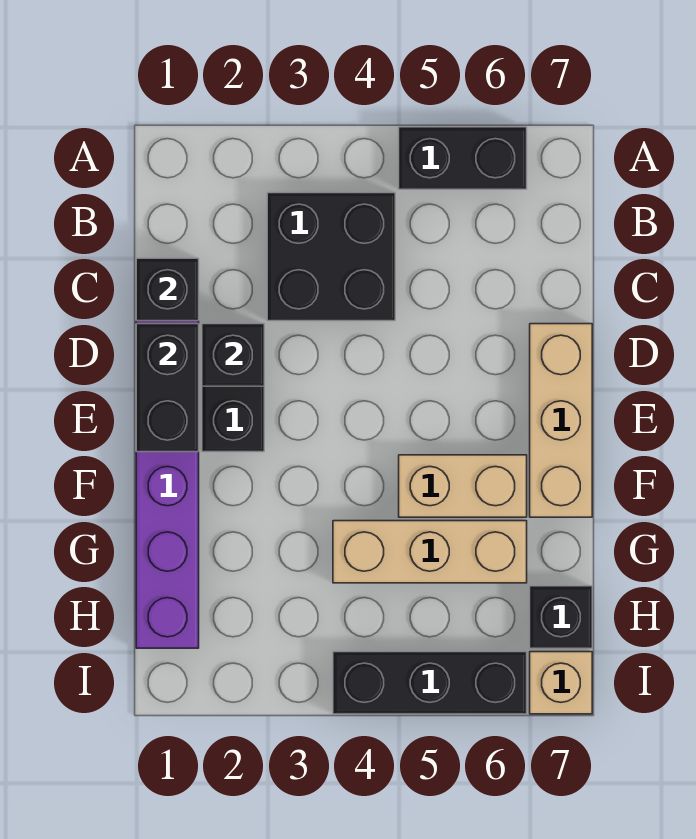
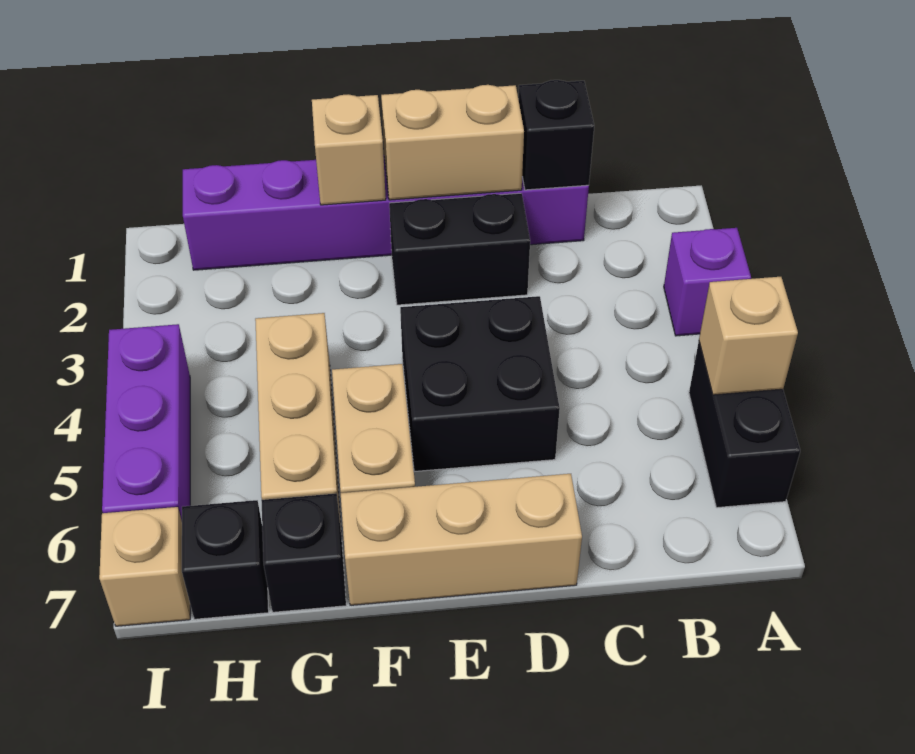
none -> purple brick A3 level 1
none -> tan brick A5 level 2
black brick B3:C4 level 1 -> black brick D4:E5 level 1
black brick D1:E1 level 2 -> tan brick D1:E1 level 2
black brick D2 level 2 -> black brick G7 level 1
none -> tan brick F1 level 2
black brick I4:I6 level 1 -> purple brick I4:I6 level 1

